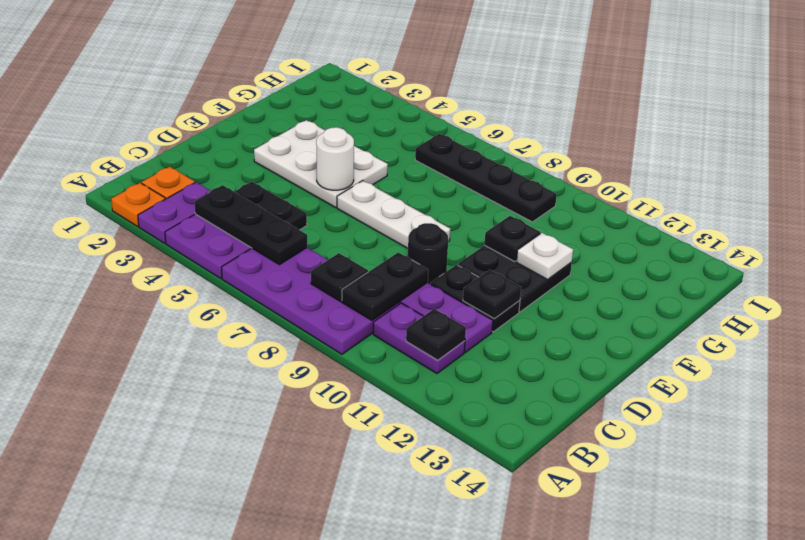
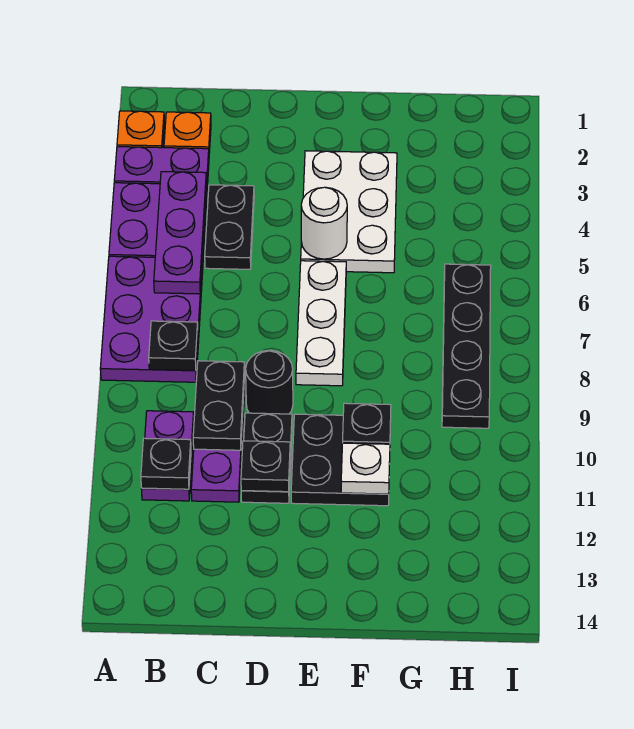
purple plate A6:B9 level 1 -> purple plate A6:B8 level 1
black plate B4:B6 level 2 -> purple plate B4:B6 level 2
black plate B9:C9 level 2 -> black plate C9:C10 level 2

